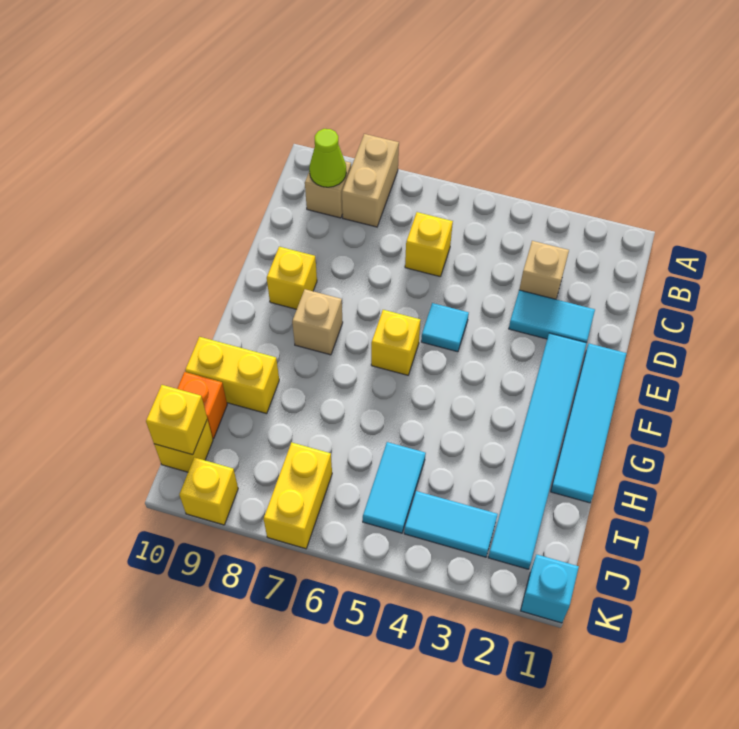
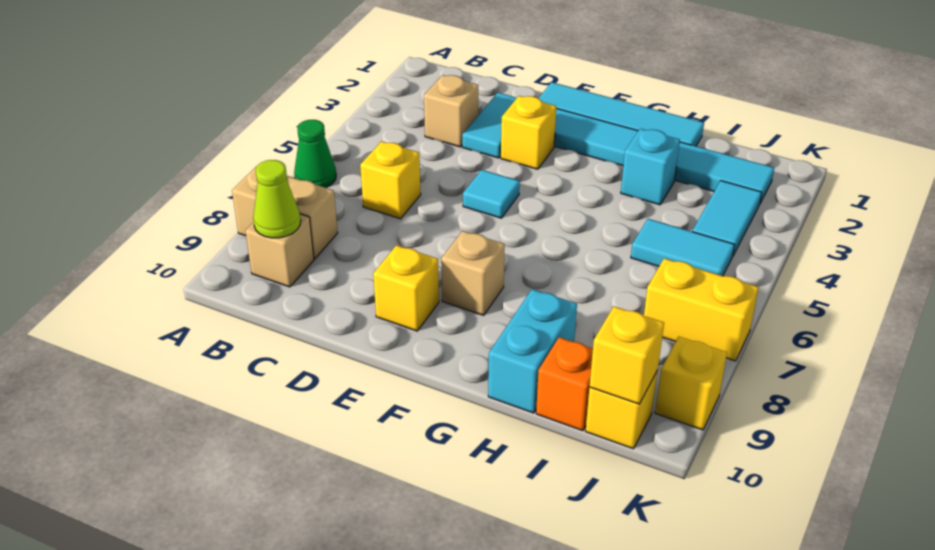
none -> green cone A6 level 1
yellow brick F6 level 1 -> yellow brick E3 level 1
yellow brick H9:H10 level 1 -> cyan brick H9:H10 level 1
cyan brick K1 level 1 -> cyan brick H3 level 1

